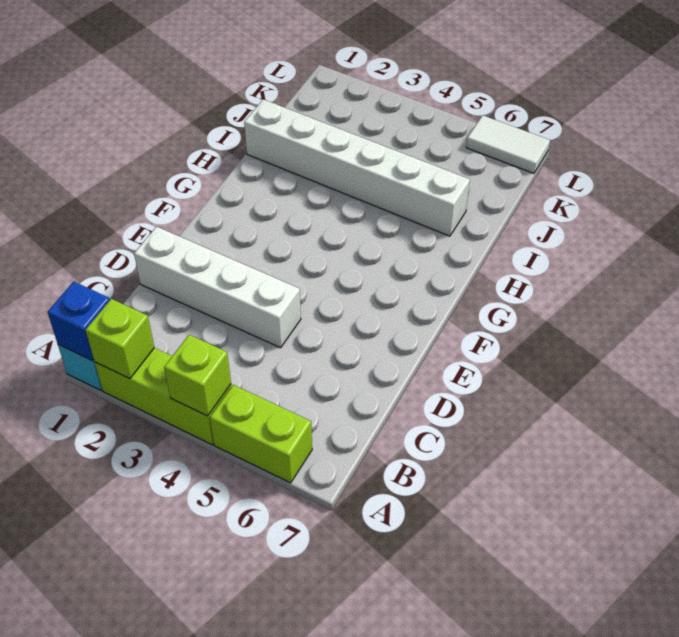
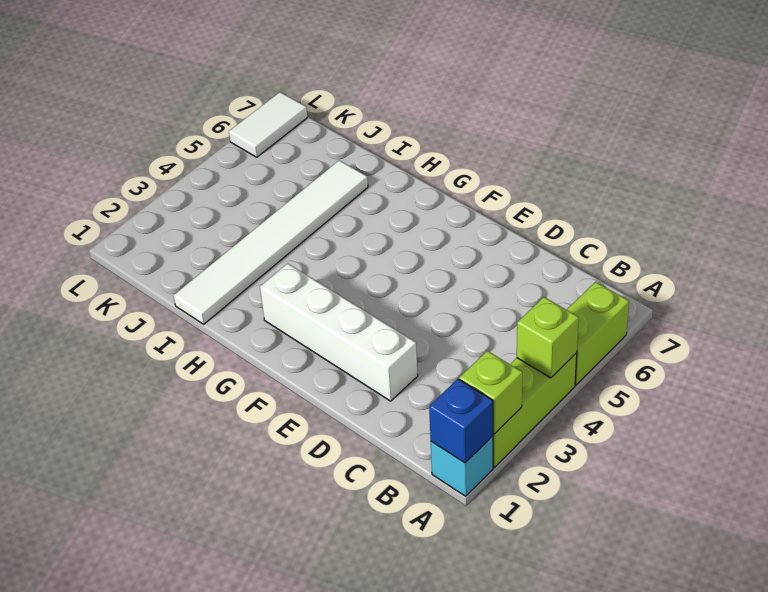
white brick D1:D4 level 1 -> white brick D2:G2 level 1
white brick I1:I6 level 1 -> white tile I1:I6 level 1

